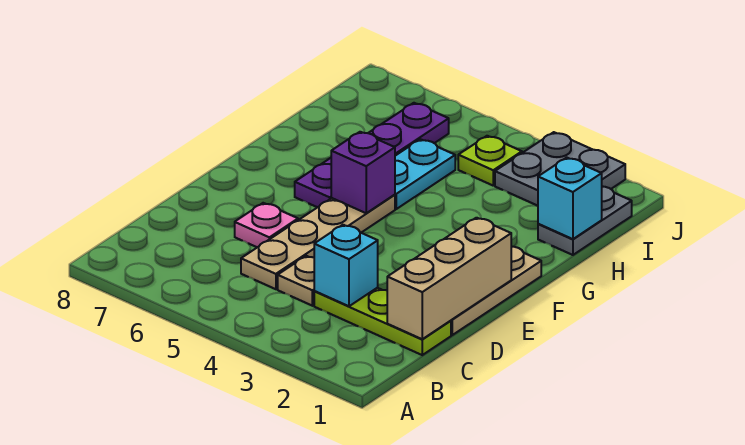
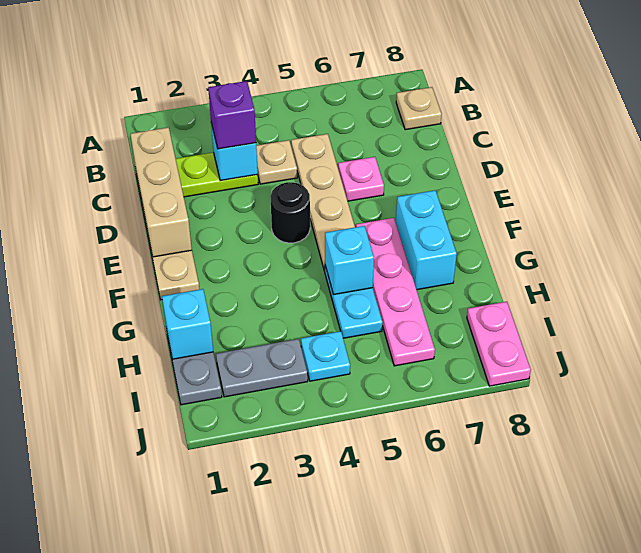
none -> tan plate B8 level 1
none -> black round brick E4 level 1
purple brick F5 level 2 -> purple brick C3 level 3
purple plate F6:I6 level 1 -> pink plate F6:I6 level 1
none -> cyan brick F7:G7 level 1
none -> cyan brick G5 level 2
grey plate I2:J3 level 1 -> grey plate I2:I3 level 1
lime plate I4 level 1 -> cyan plate I4 level 1
none -> pink plate I8:J8 level 1

